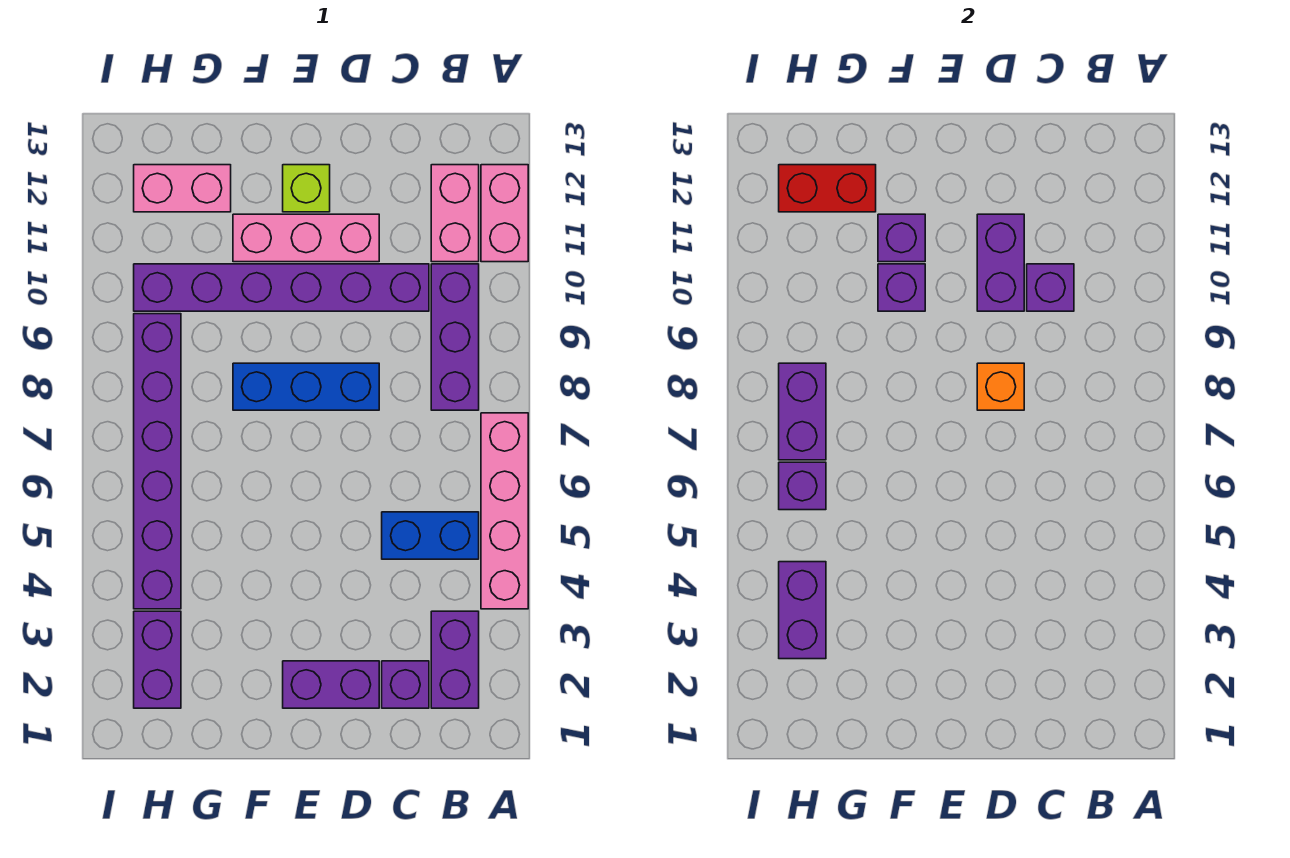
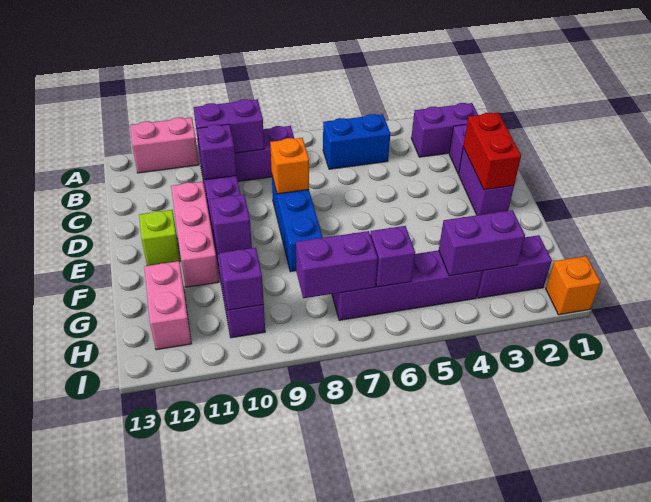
pink brick A4:A7 level 1 -> none
blue brick B5:C5 level 1 -> blue brick B5:B6 level 1
pink brick B11:B12 level 1 -> none
purple brick D10:D11 level 2 -> purple brick B9:B10 level 2
purple brick F11 level 2 -> purple brick H10 level 2
red brick G12:H12 level 2 -> red brick D2:E2 level 2
purple brick H4:H9 level 1 -> purple brick H4:H7 level 1
none -> orange brick I1 level 1

